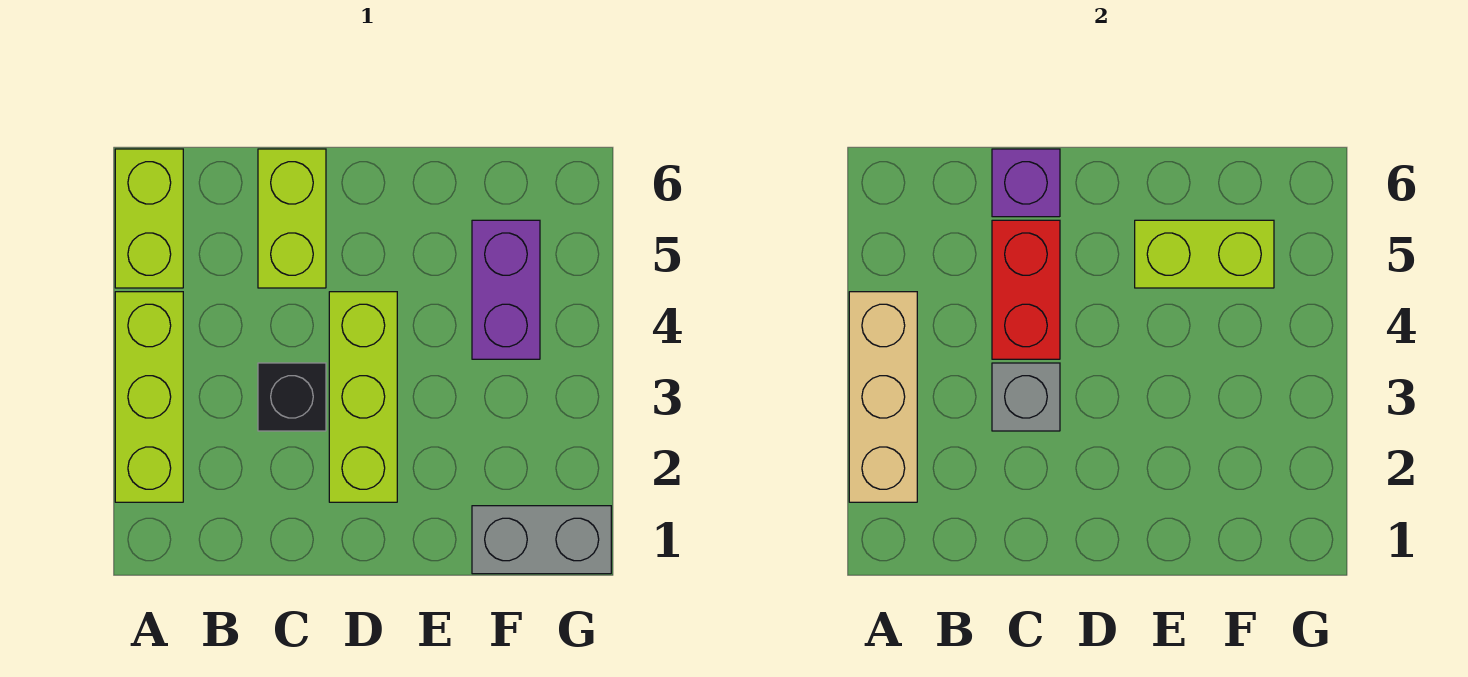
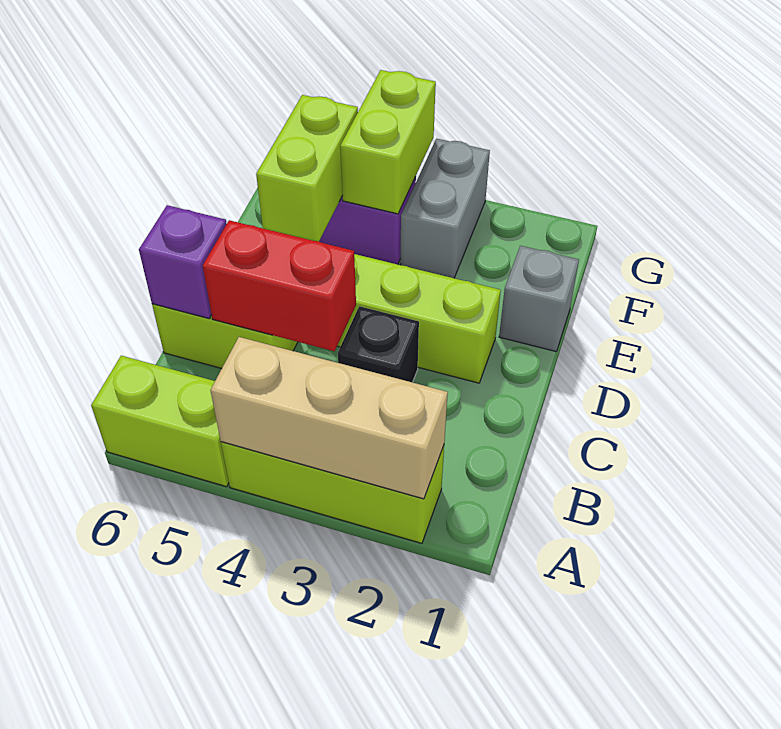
grey brick C3 level 2 -> grey brick E1 level 1
grey brick F1:G1 level 1 -> grey brick F3:G3 level 1
none -> lime brick F4:G4 level 2

